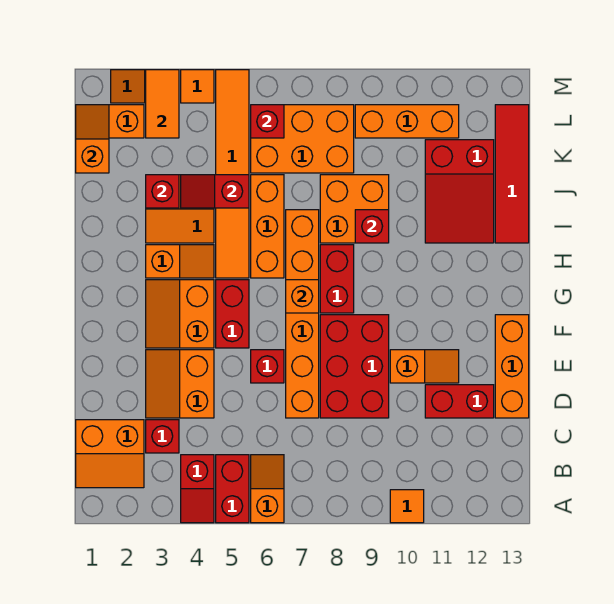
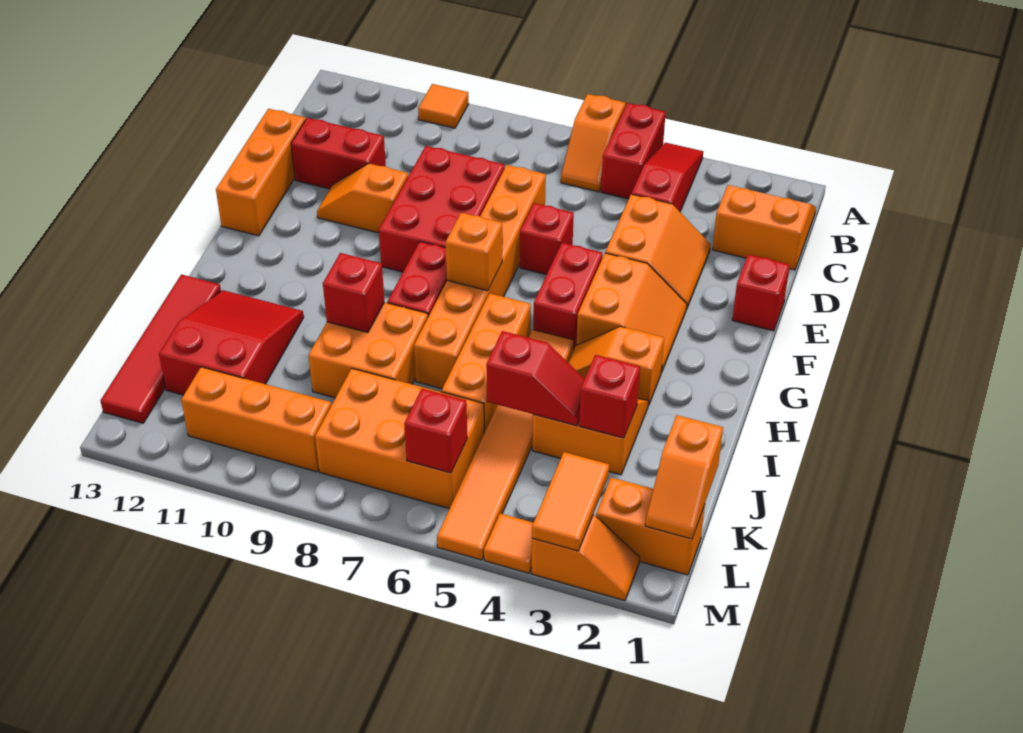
red slope A4:B4 level 1 top B -> red slope A4:C4 level 1 top C
red brick C3 level 1 -> red brick E1 level 1

